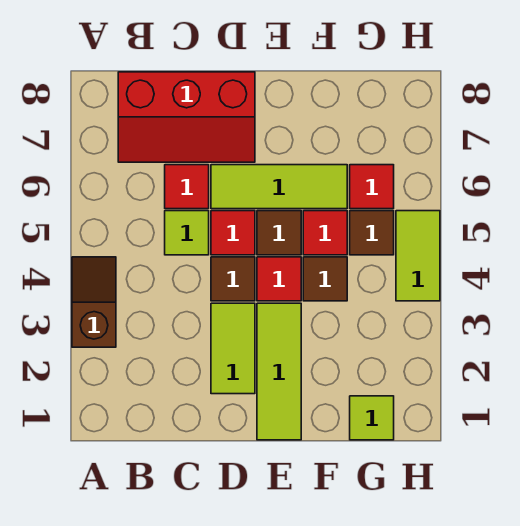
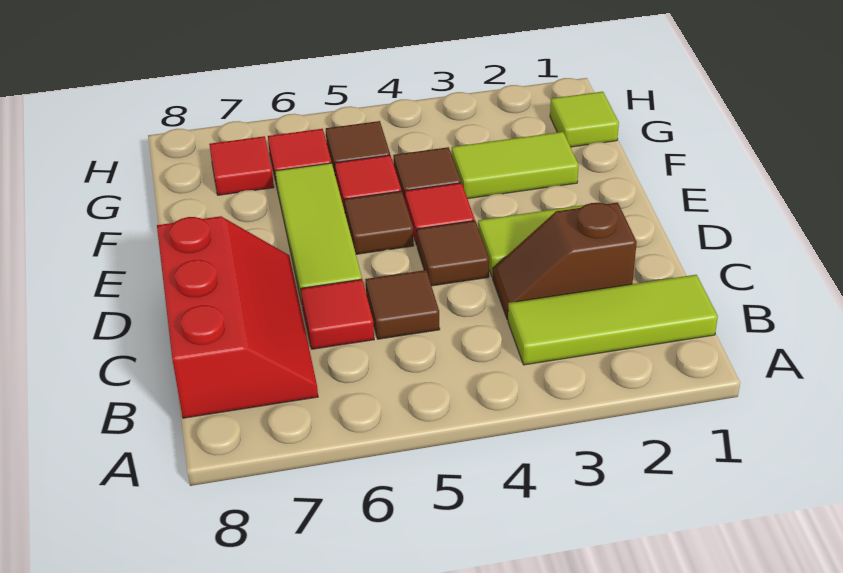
brown slope A3:A4 level 1 top 3 -> brown slope C2:C3 level 1 top 2
lime tile C5 level 1 -> brown tile C5 level 1
red tile D5 level 1 -> red tile G7 level 1
lime tile E1:E3 level 1 -> lime tile B1:B3 level 1
lime tile H4:H5 level 1 -> lime tile F2:F3 level 1

